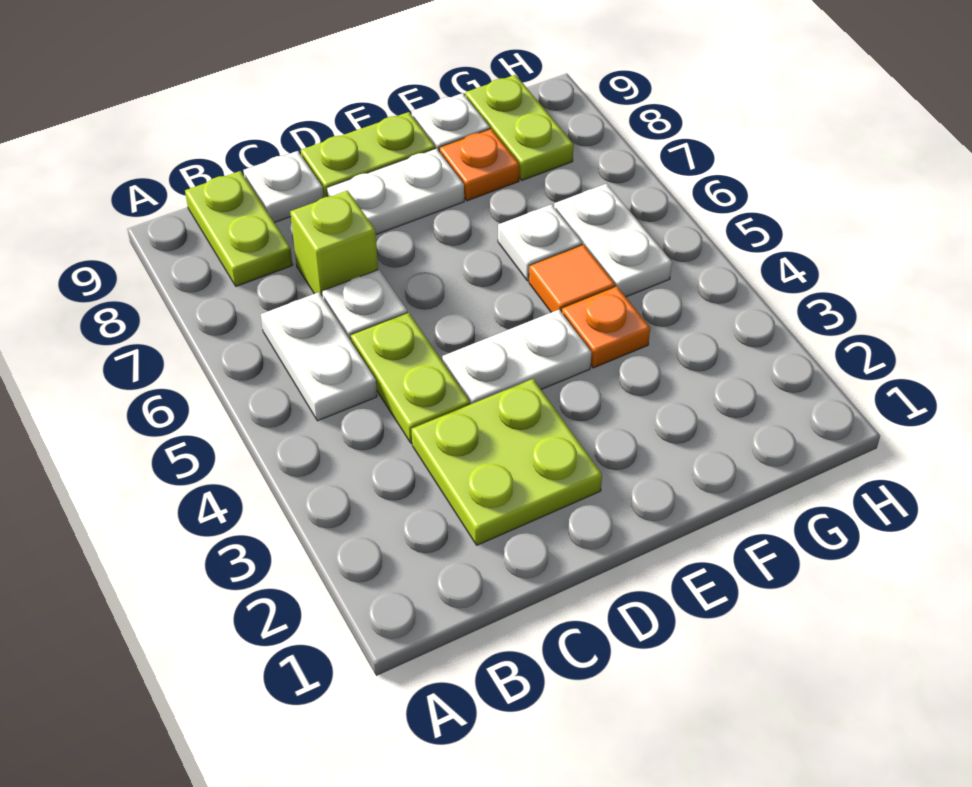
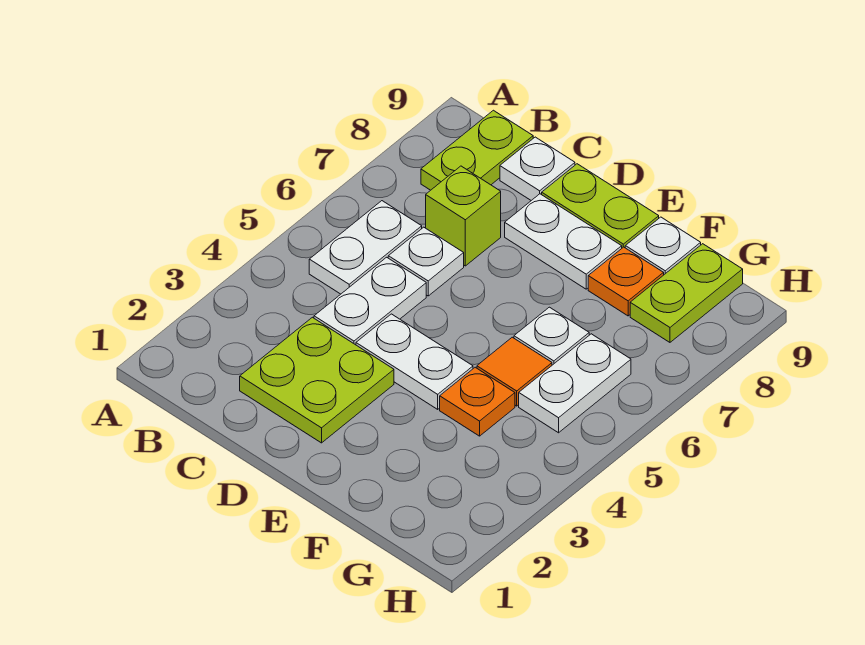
lime plate C4:C5 level 1 -> white plate C4:C5 level 1

